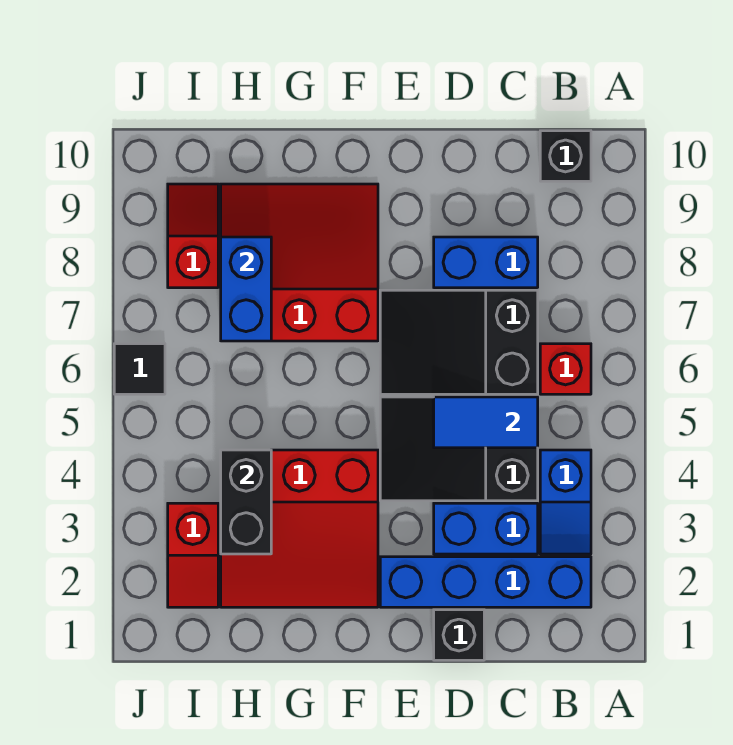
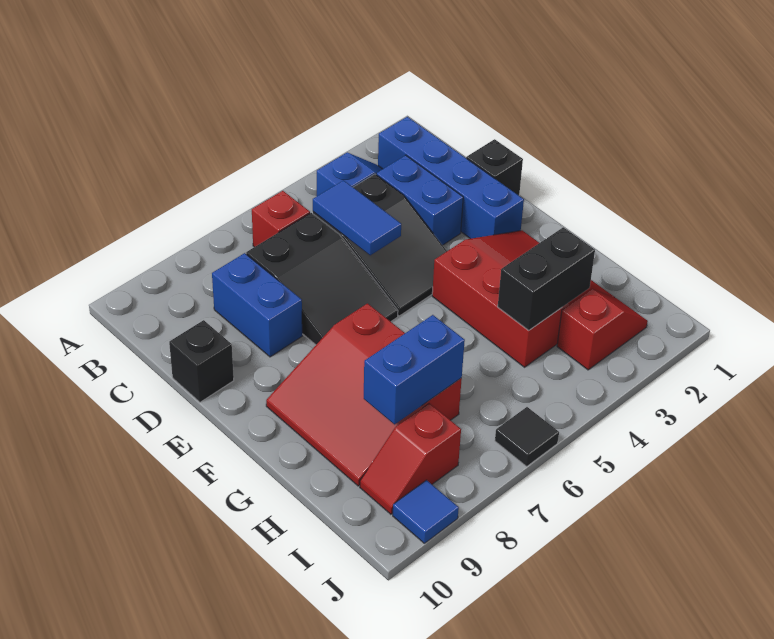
black brick B10 level 1 -> black brick D10 level 1
none -> blue tile J9 level 1

